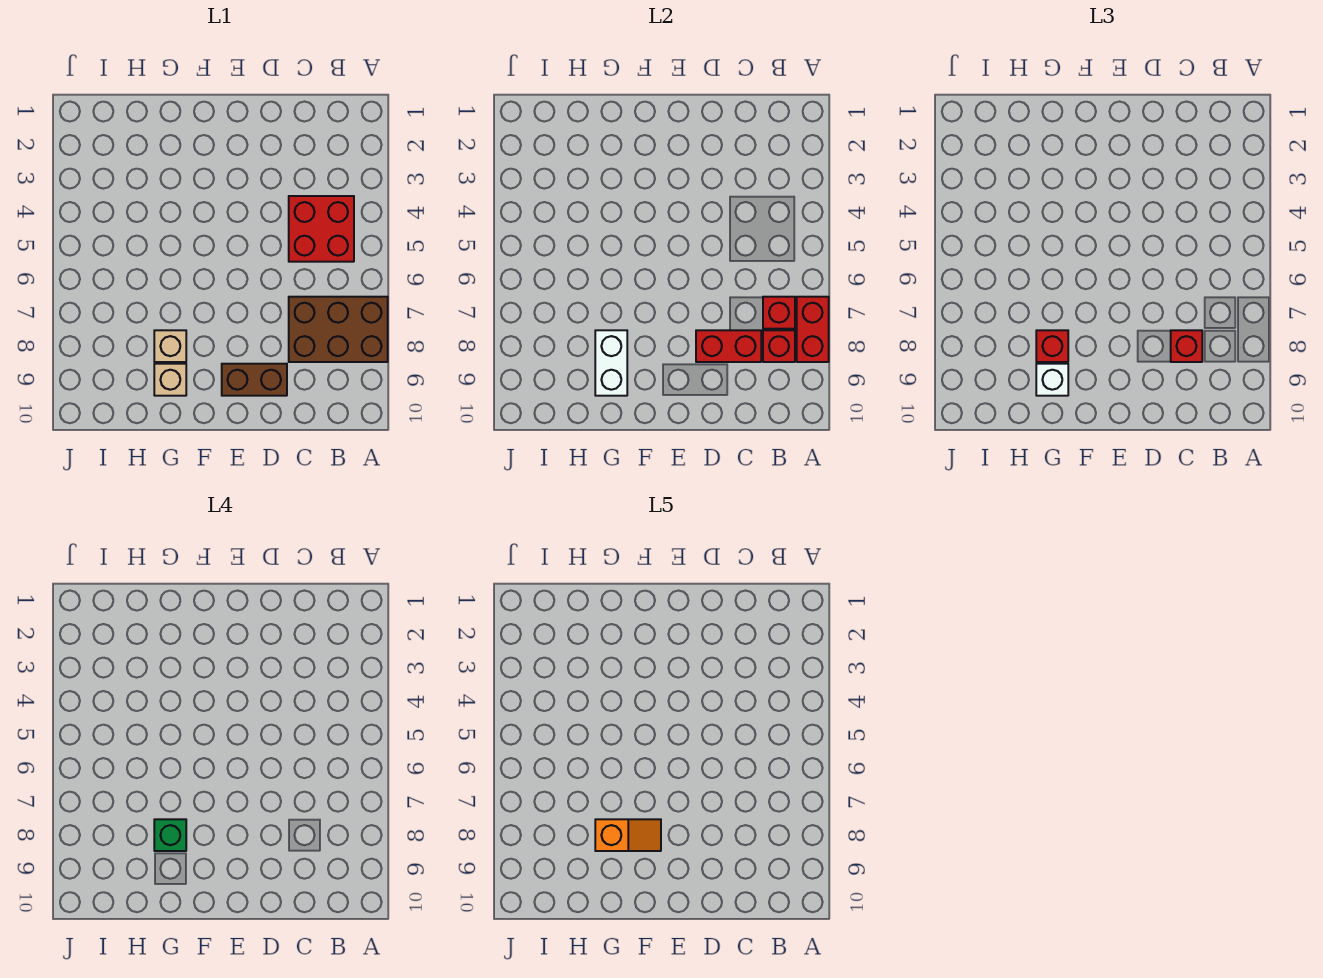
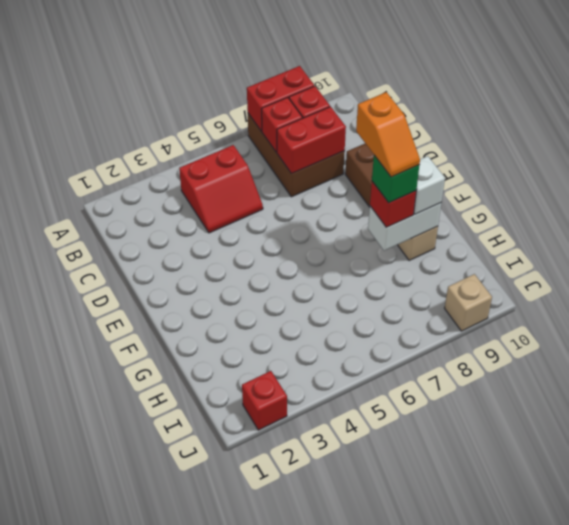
red brick B4:C5 level 1 -> red slope B4:C5 level 1 top B
red brick C8:D8 level 2 -> red brick C7:C8 level 2
red brick C8 level 3 -> red brick J2 level 1
orange slope F8:G8 level 5 top G -> orange slope F8:G8 level 5 top F
tan brick G8 level 1 -> tan brick J9 level 1

